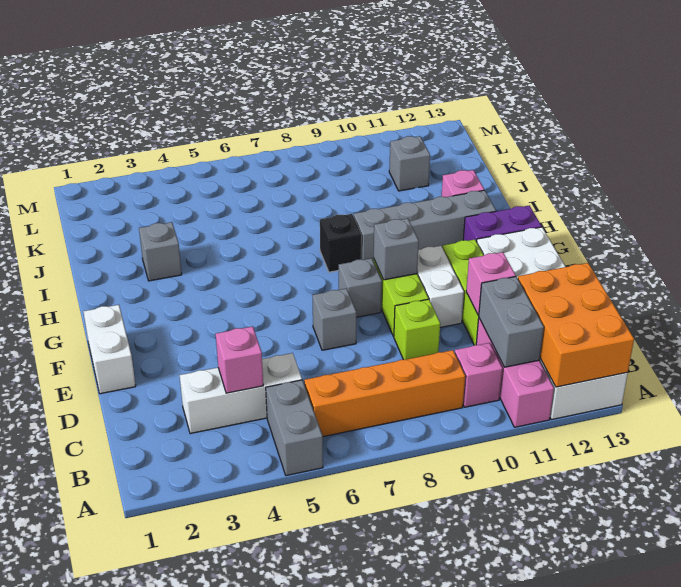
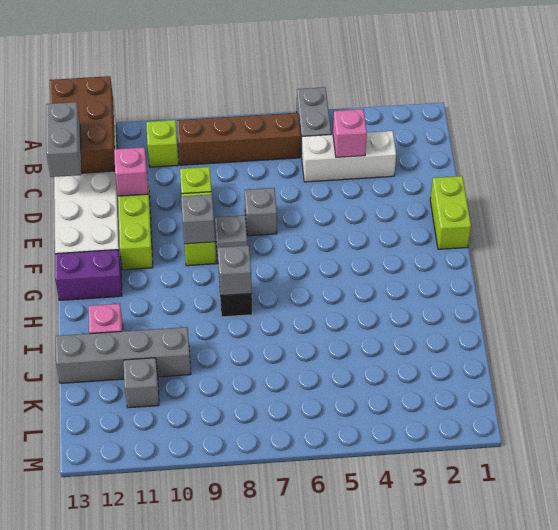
pink brick A11:C11 level 1 -> none
orange brick A12:C13 level 2 -> brown brick A12:C13 level 2
orange brick B6:B9 level 1 -> brown brick B6:B9 level 1
pink brick B10 level 1 -> lime brick B10 level 1
grey brick B11:C11 level 2 -> grey brick C13:D13 level 3
white brick E1:F1 level 1 -> lime brick E1:F1 level 1
white brick E10:F10 level 1 -> none
grey brick H9:H12 level 1 -> grey brick J10:J13 level 1
grey brick I3 level 1 -> grey brick H8 level 2

